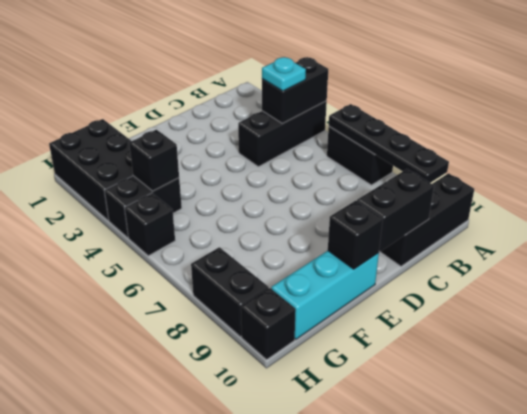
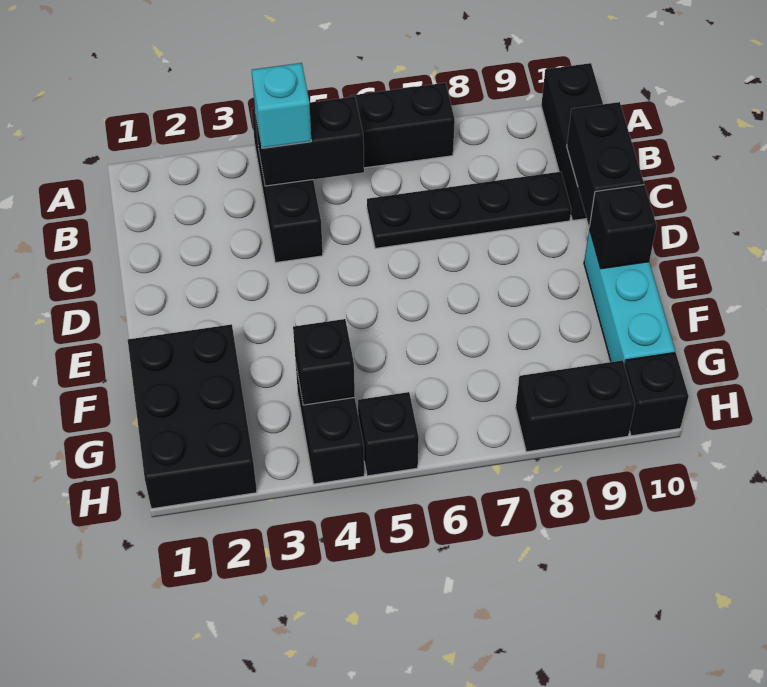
black brick A4:B4 level 2 -> black brick B4:B5 level 2
black plate A6:A9 level 2 -> black plate C6:C9 level 1
cyan plate B4 level 3 -> cyan brick B4 level 3
black brick G1:H3 level 1 -> black brick F1:H2 level 1

